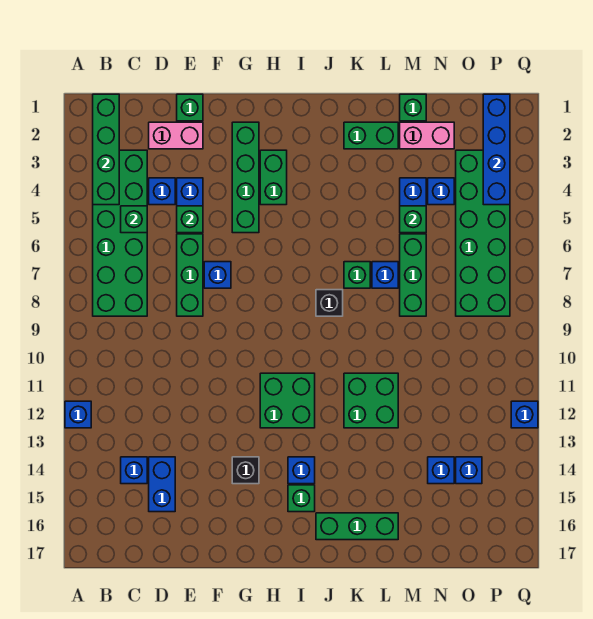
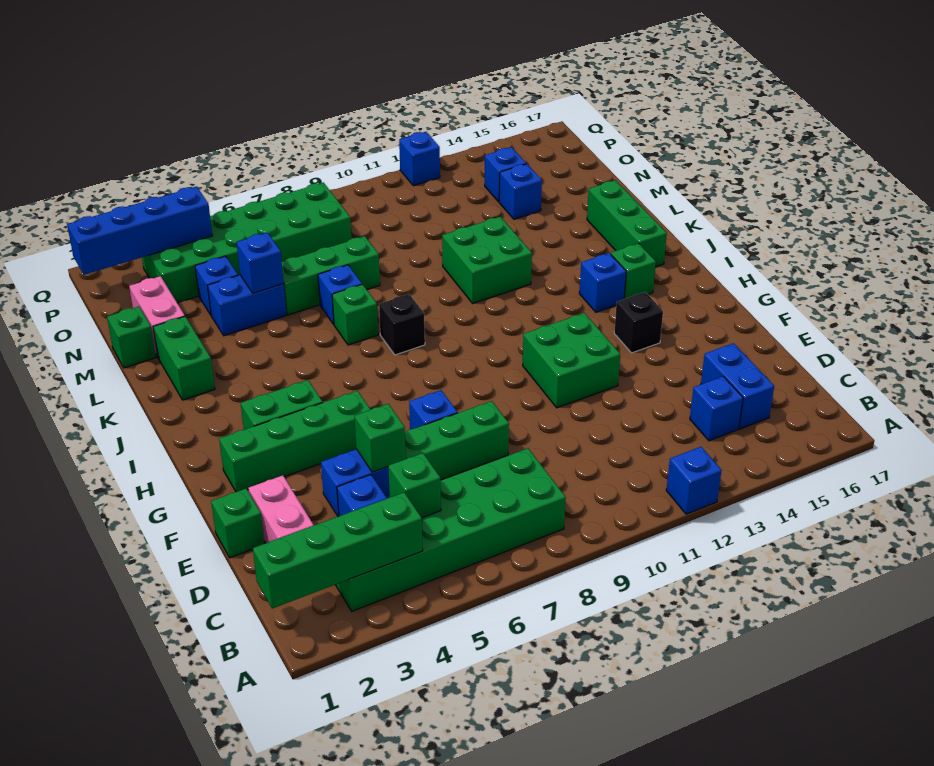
blue brick D14:D15 level 1 -> blue brick C15:D15 level 1
green brick H11:I12 level 1 -> green brick F11:G12 level 1
green brick M5 level 2 -> blue brick M5 level 2

